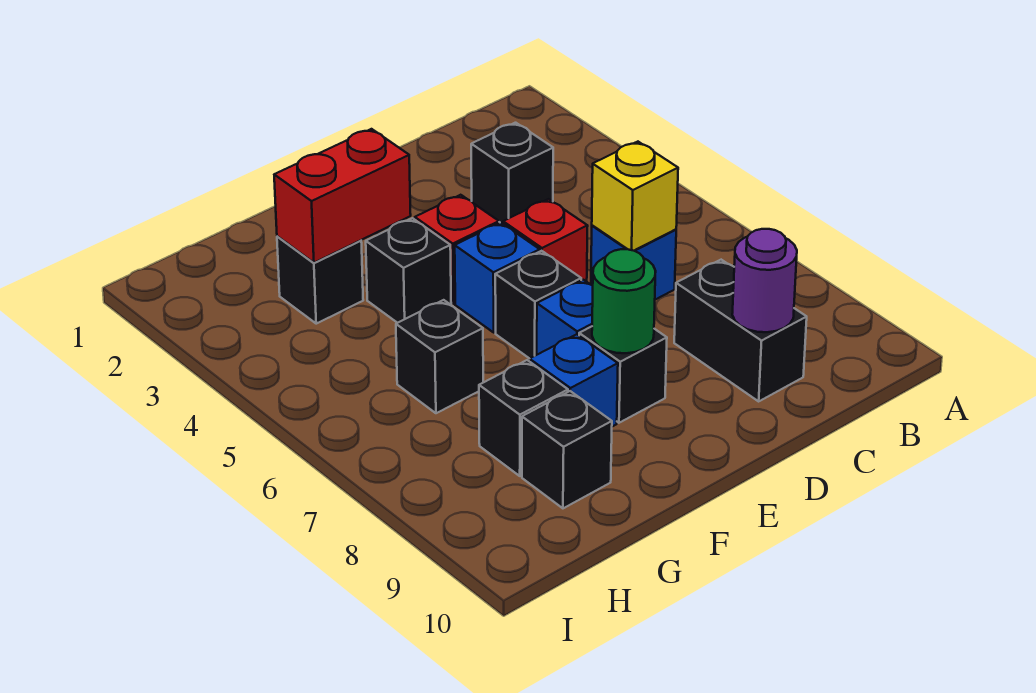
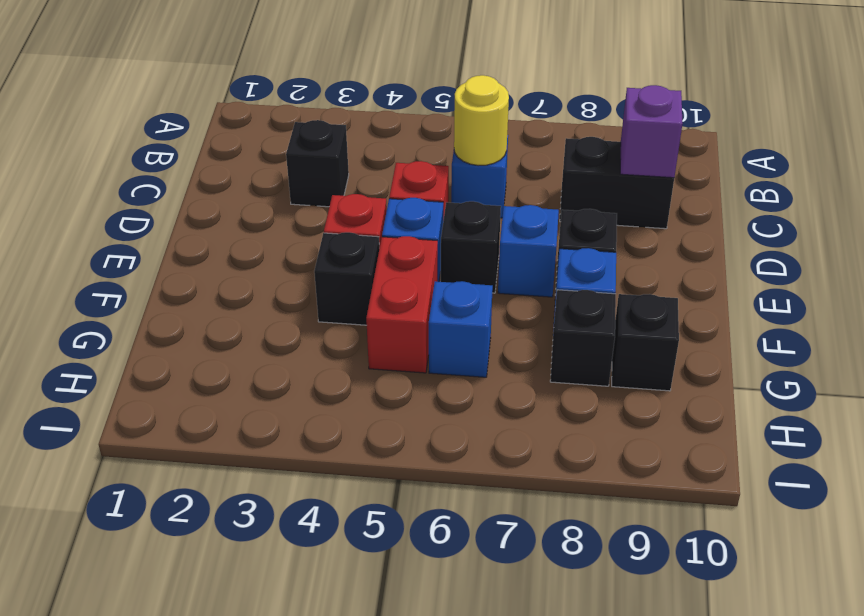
yellow brick C6 level 2 -> yellow round brick C6 level 2
purple round brick C9 level 2 -> purple brick C9 level 2
green round brick E8 level 2 -> none
red brick F3:G3 level 2 -> red brick F5:G5 level 1
black brick G3 level 1 -> none
black brick G6 level 1 -> blue brick G6 level 1

